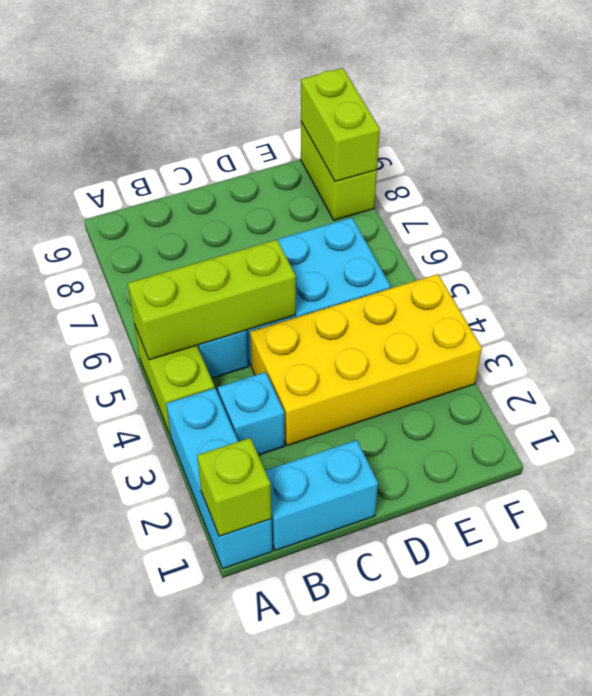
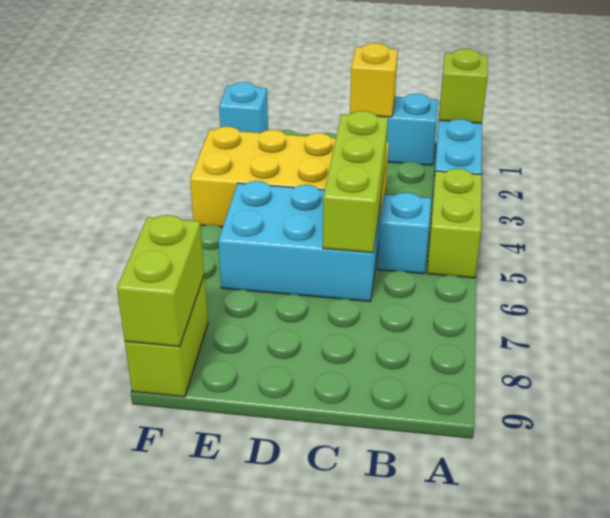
lime brick A5:C5 level 2 -> lime brick C4:C6 level 2
cyan brick B3 level 1 -> cyan brick F1 level 1
none -> yellow brick C1 level 2

